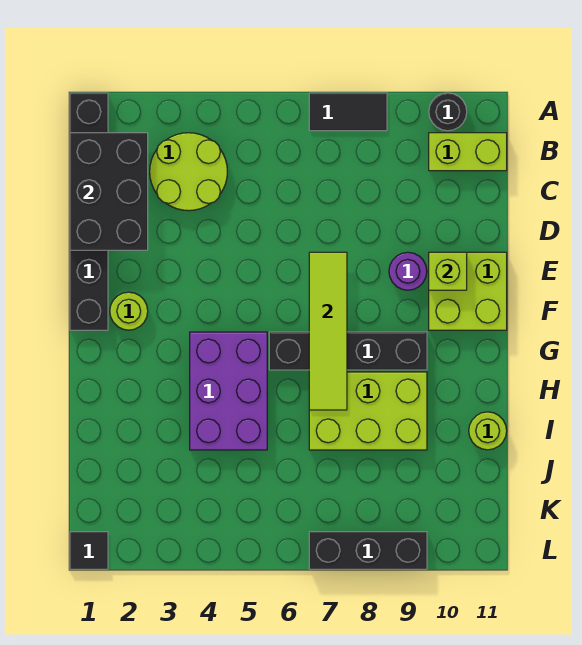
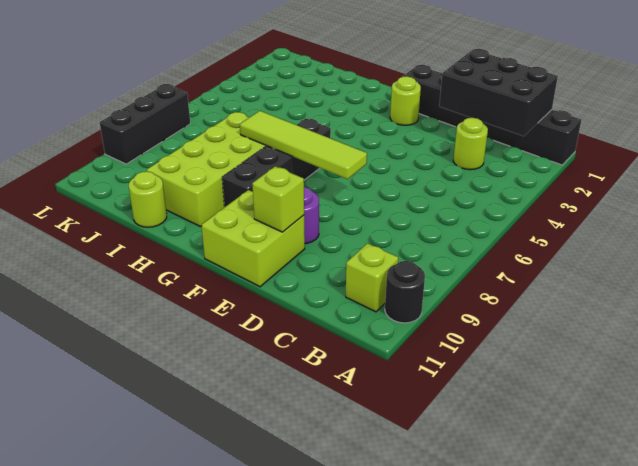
black tile A7:A8 level 1 -> none
lime round brick B3:C4 level 1 -> lime round brick C3 level 1
lime brick B10:B11 level 1 -> lime brick B10 level 1
purple brick G4:I5 level 1 -> none
lime brick H7:I9 level 1 -> lime brick H7:I10 level 1
black tile L1 level 1 -> none

